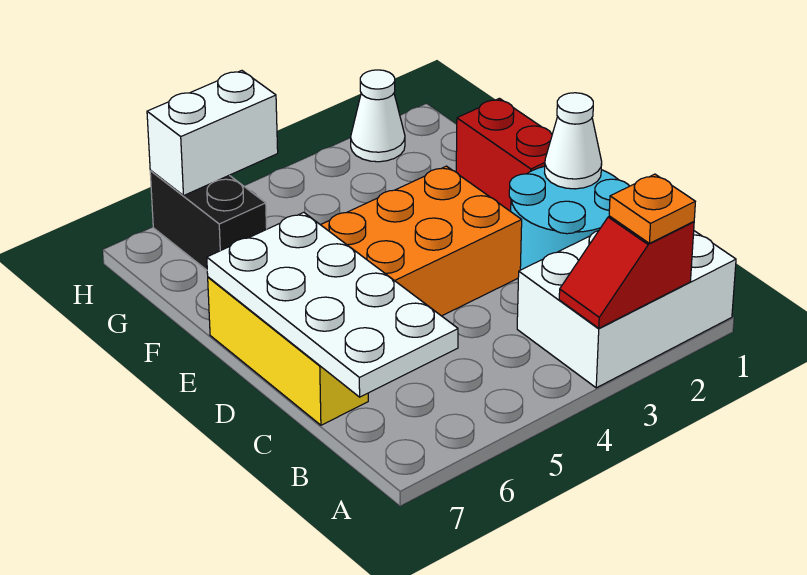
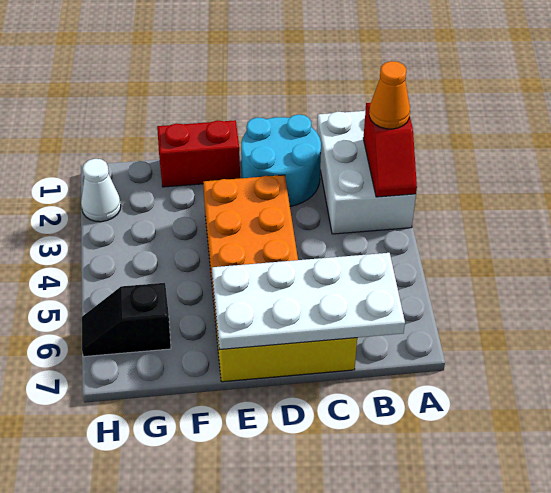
orange plate A2 level 3 -> orange cone A2 level 3
white cone D1 level 2 -> none
black brick G6:H6 level 1 -> black slope G6:H6 level 1 top G
white brick H5:H6 level 2 -> none

